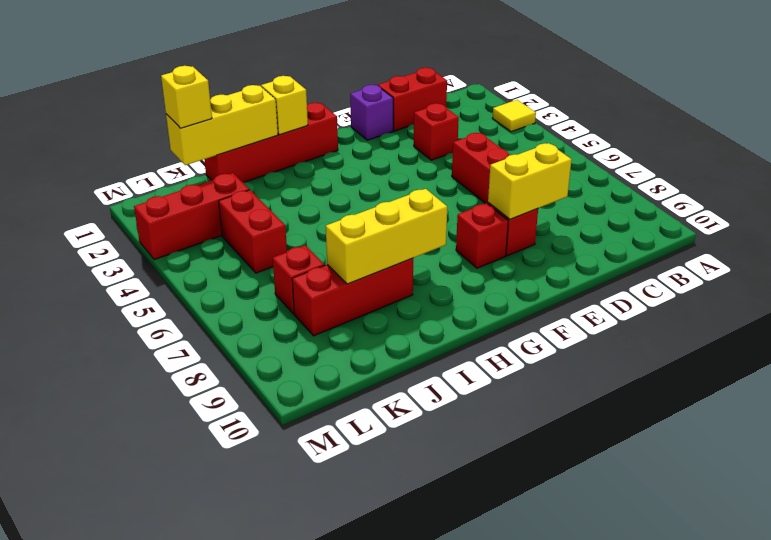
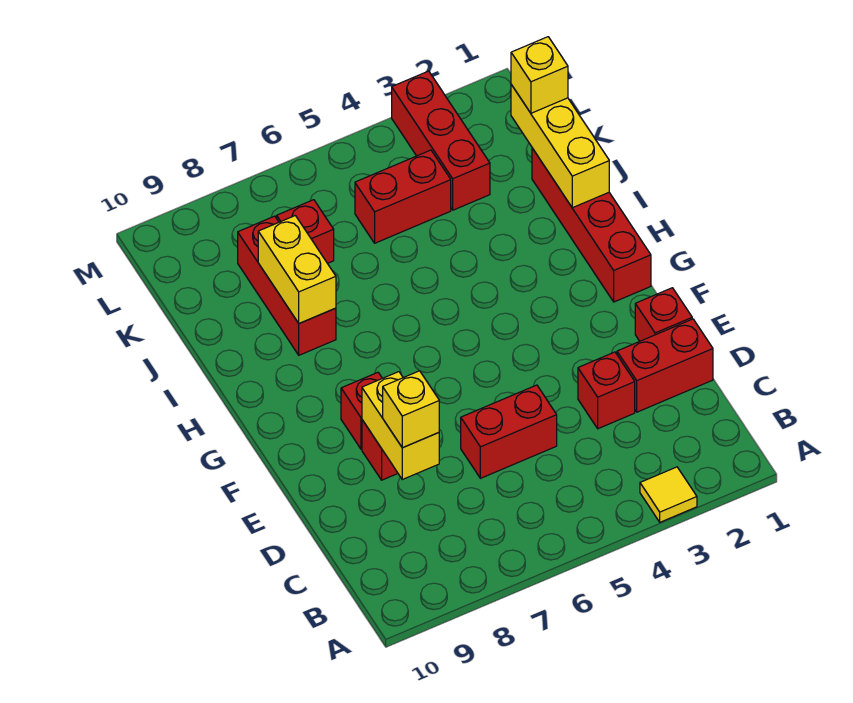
red brick C1:D1 level 1 -> red brick D1:D2 level 1
purple brick E1 level 1 -> red brick E1 level 1
yellow brick H1 level 2 -> yellow brick D8 level 3
yellow brick H8:J8 level 2 -> yellow brick I8:J8 level 2

